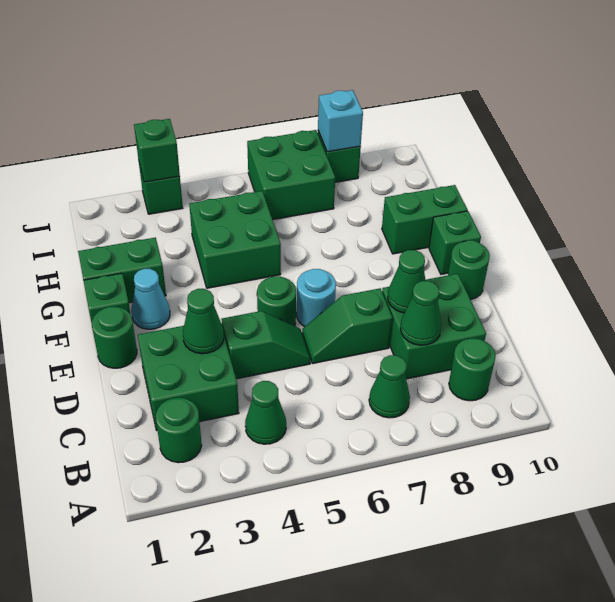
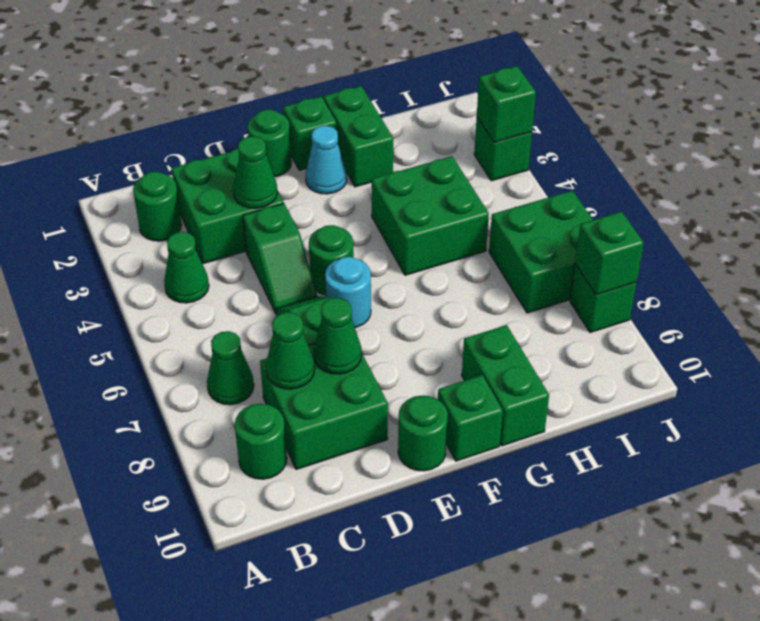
cyan brick J8 level 2 -> green brick J8 level 2

